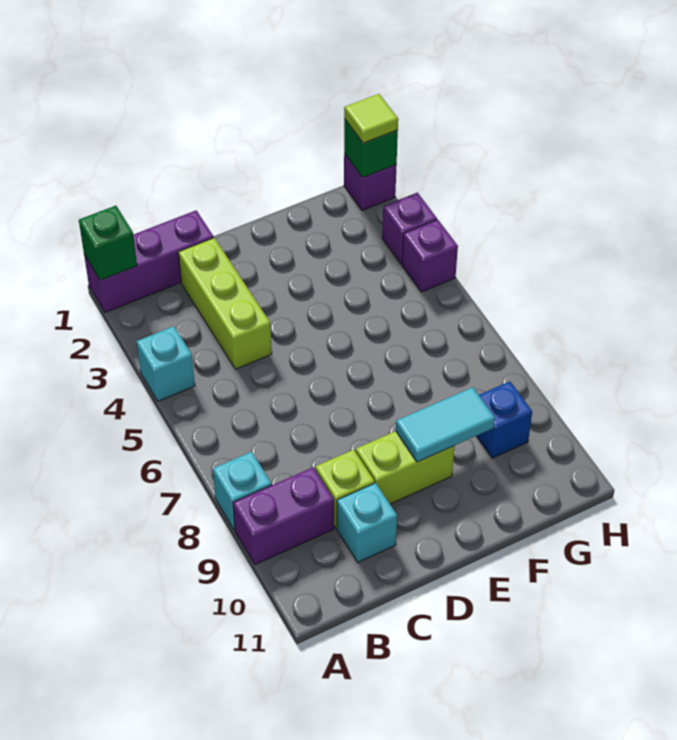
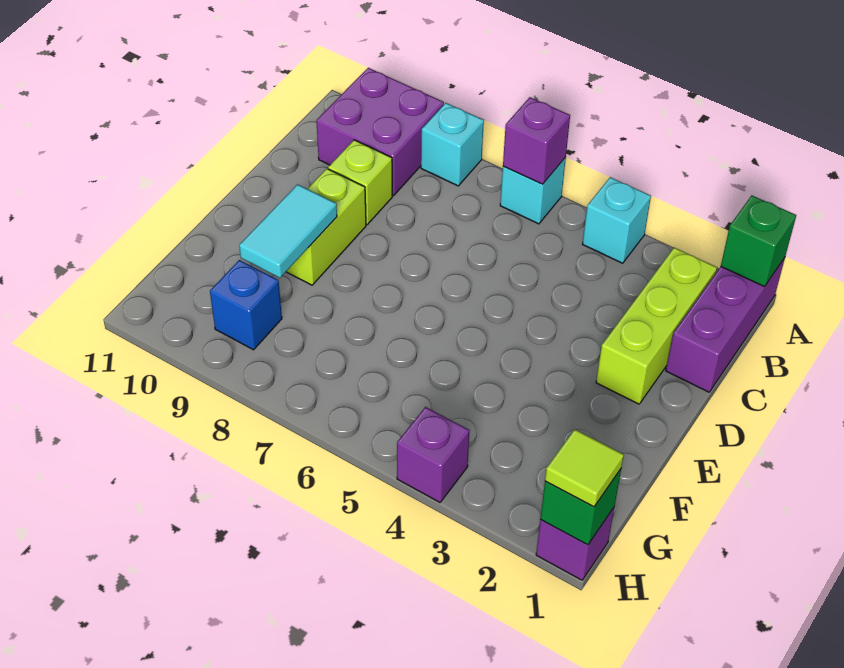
purple brick A9:B9 level 1 -> purple brick A9:B10 level 1
lime brick C2:C4 level 1 -> lime brick B2:D2 level 1
cyan brick C10 level 1 -> cyan brick A6 level 1
purple brick H3 level 1 -> purple brick A6 level 2

